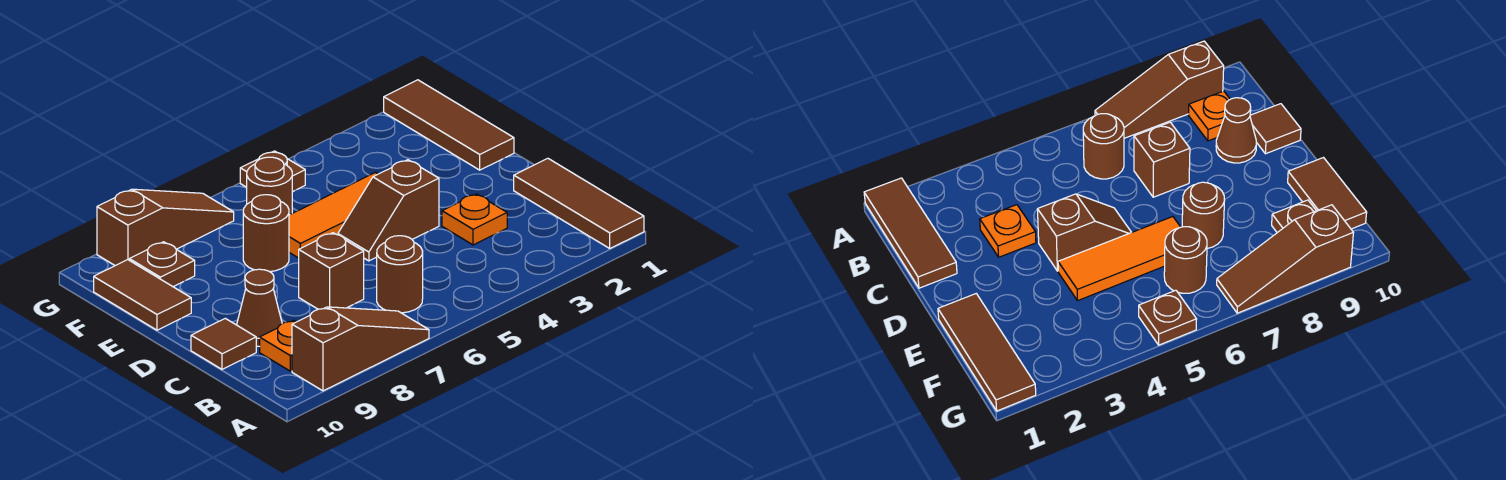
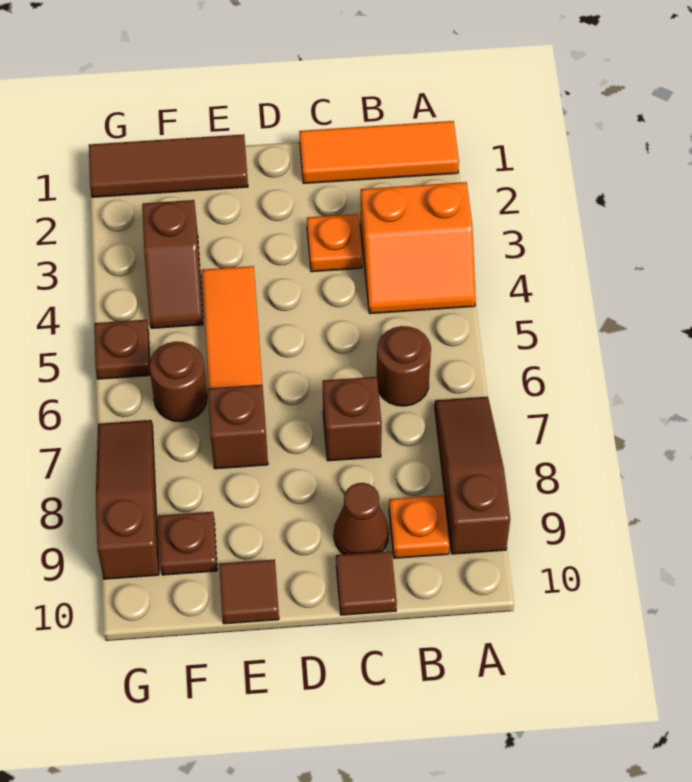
brown tile A1:C1 level 1 -> orange tile A1:C1 level 1
none -> orange slope A3:B4 level 1 top 3
brown slope D4:D5 level 1 top 4 -> brown slope F3:F4 level 1 top 3
brown round brick E7 level 1 -> brown brick E7 level 1
brown tile E10:F10 level 1 -> brown tile E10 level 1

